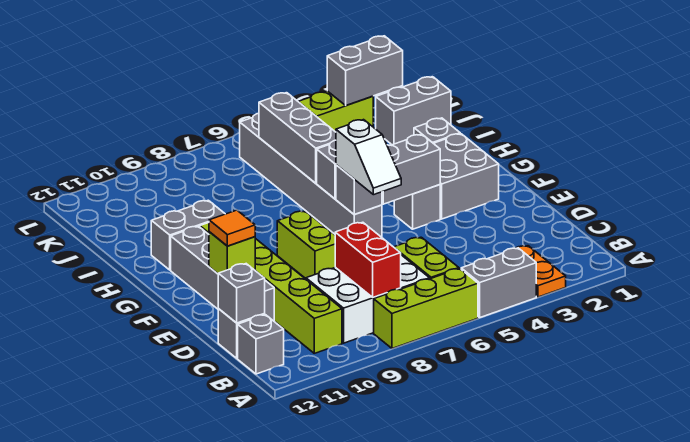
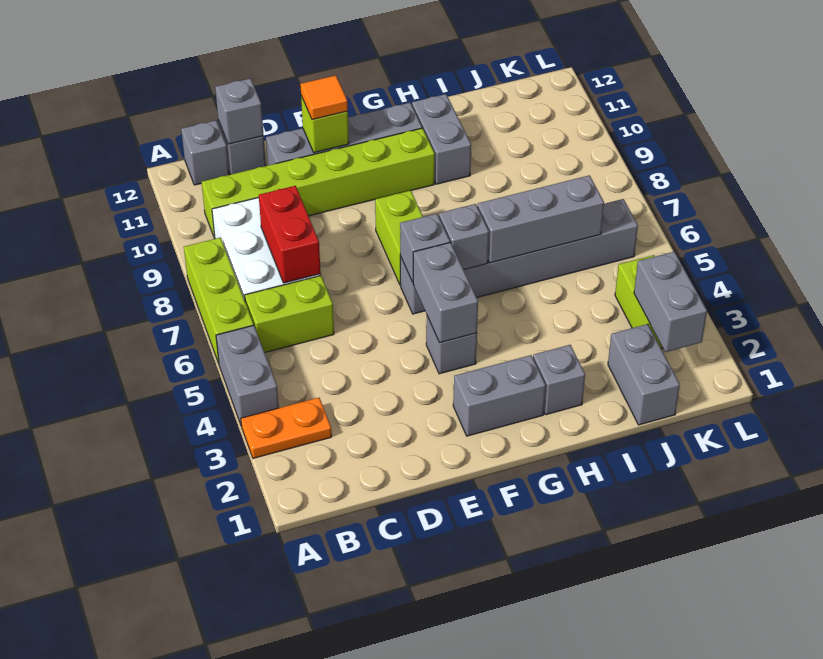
red brick B8:C8 level 2 -> red brick C7:C8 level 2
white slope E6:F6 level 3 top F -> none
lime brick E8:F8 level 1 -> lime brick F7:F8 level 1
grey brick F2:G3 level 1 -> grey brick F2:G2 level 1

